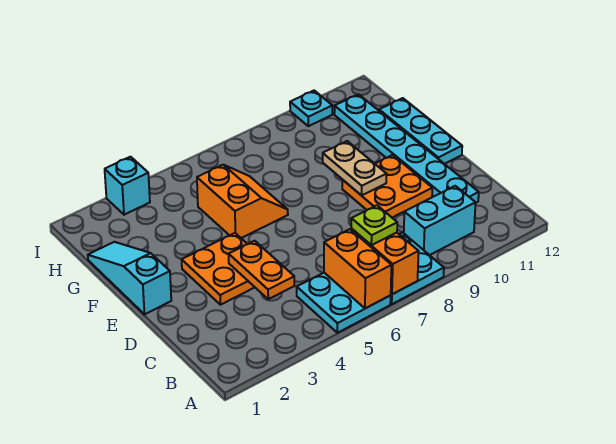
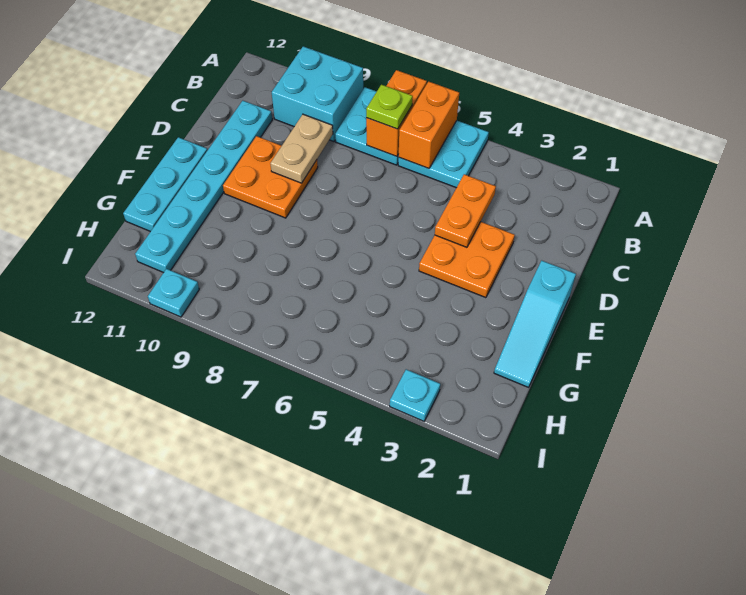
cyan brick B9:B10 level 1 -> cyan brick A9:B10 level 1
tan plate E9:F9 level 2 -> tan plate C9:D9 level 2
orange slope F5:G6 level 1 top 5 -> none
cyan brick I3 level 1 -> cyan plate I3 level 1

